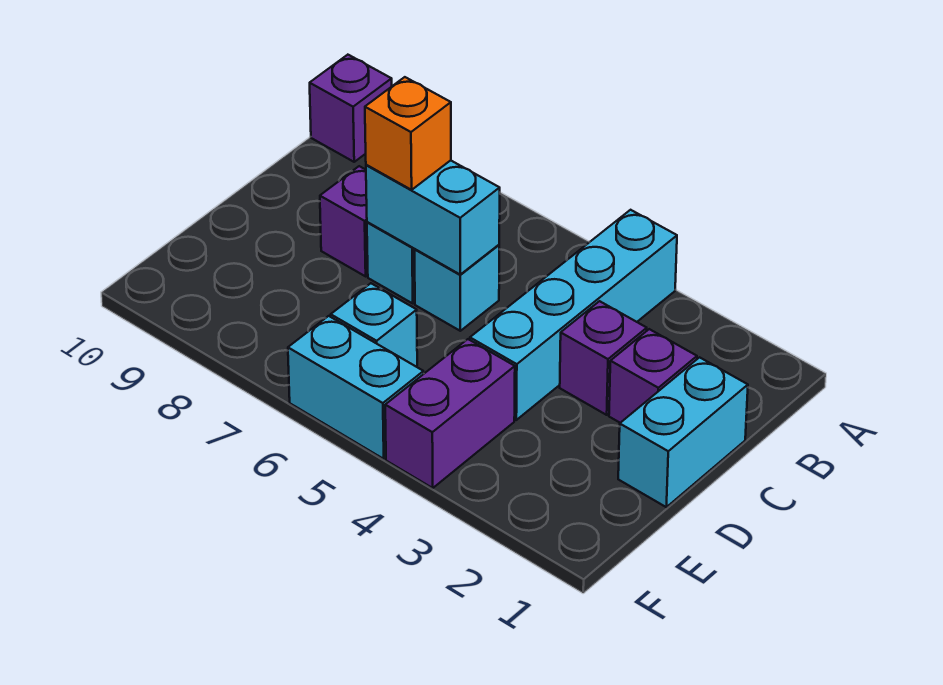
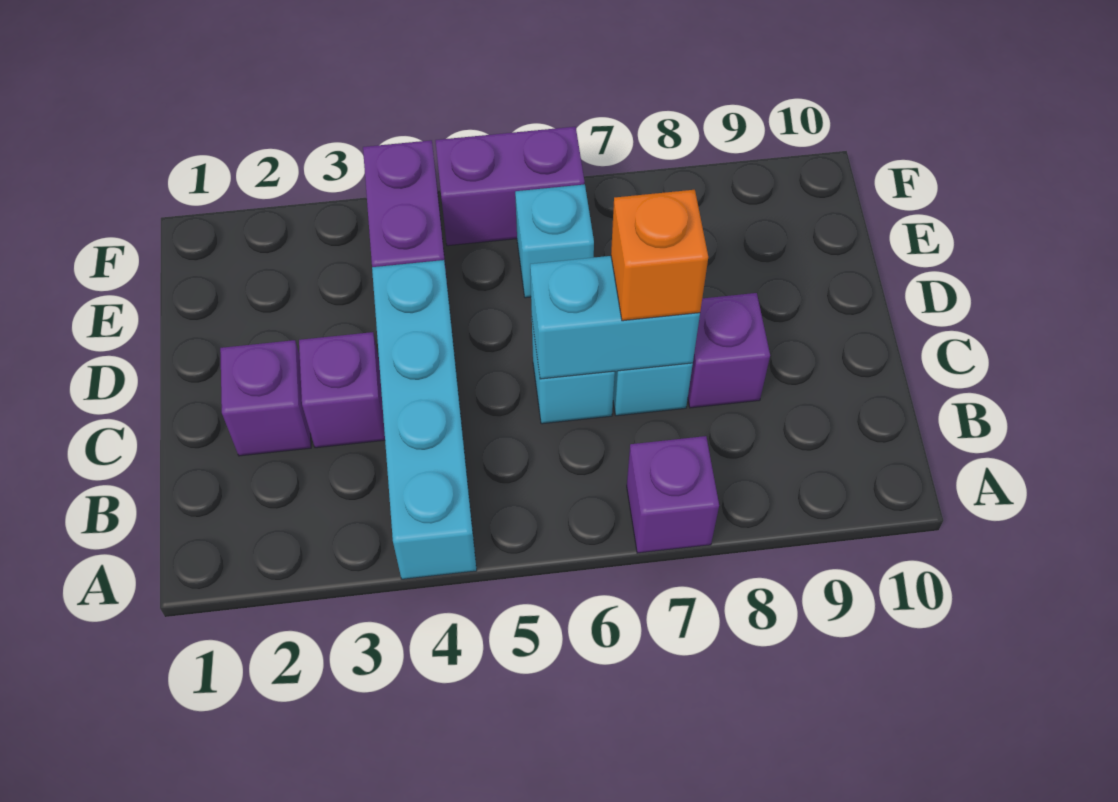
purple brick A10 level 1 -> purple brick A7 level 1
cyan brick C1:D1 level 1 -> none
cyan brick F5:F6 level 1 -> purple brick F5:F6 level 1

